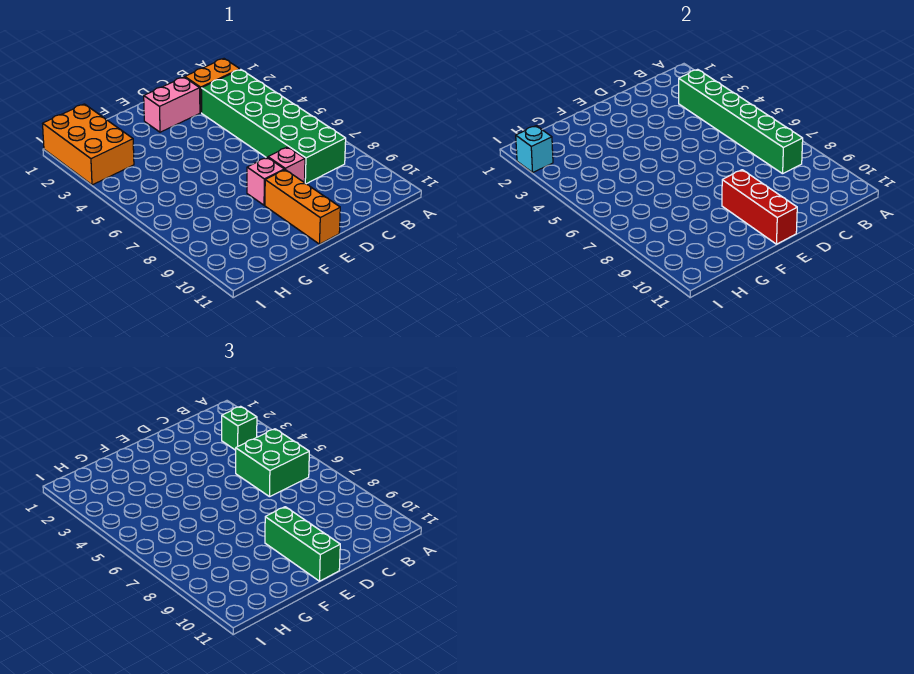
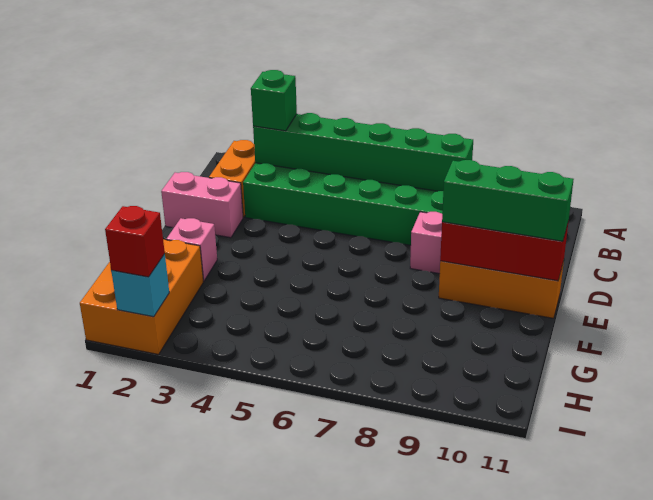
green brick B5:C6 level 3 -> none
pink brick D2:E2 level 1 -> pink brick D1:D2 level 1
pink brick E8 level 1 -> pink brick F2 level 1
orange brick H1:I3 level 1 -> orange brick G1:I2 level 1
none -> red brick I2 level 3

